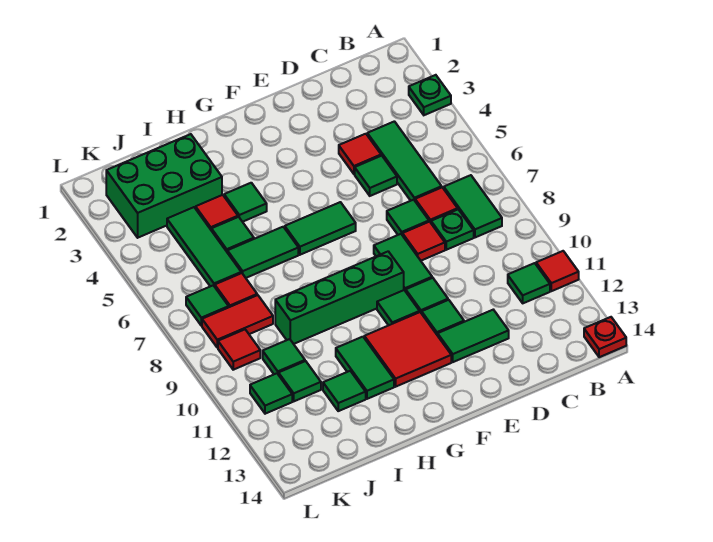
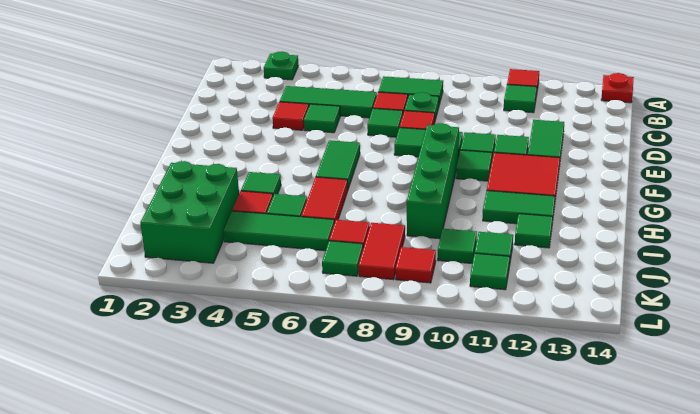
green tile H6:I6 level 1 -> red tile H6:I6 level 1

